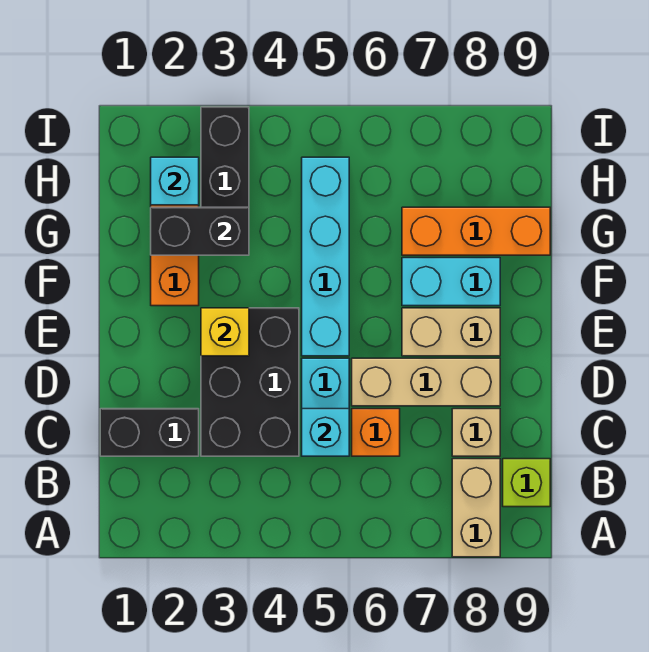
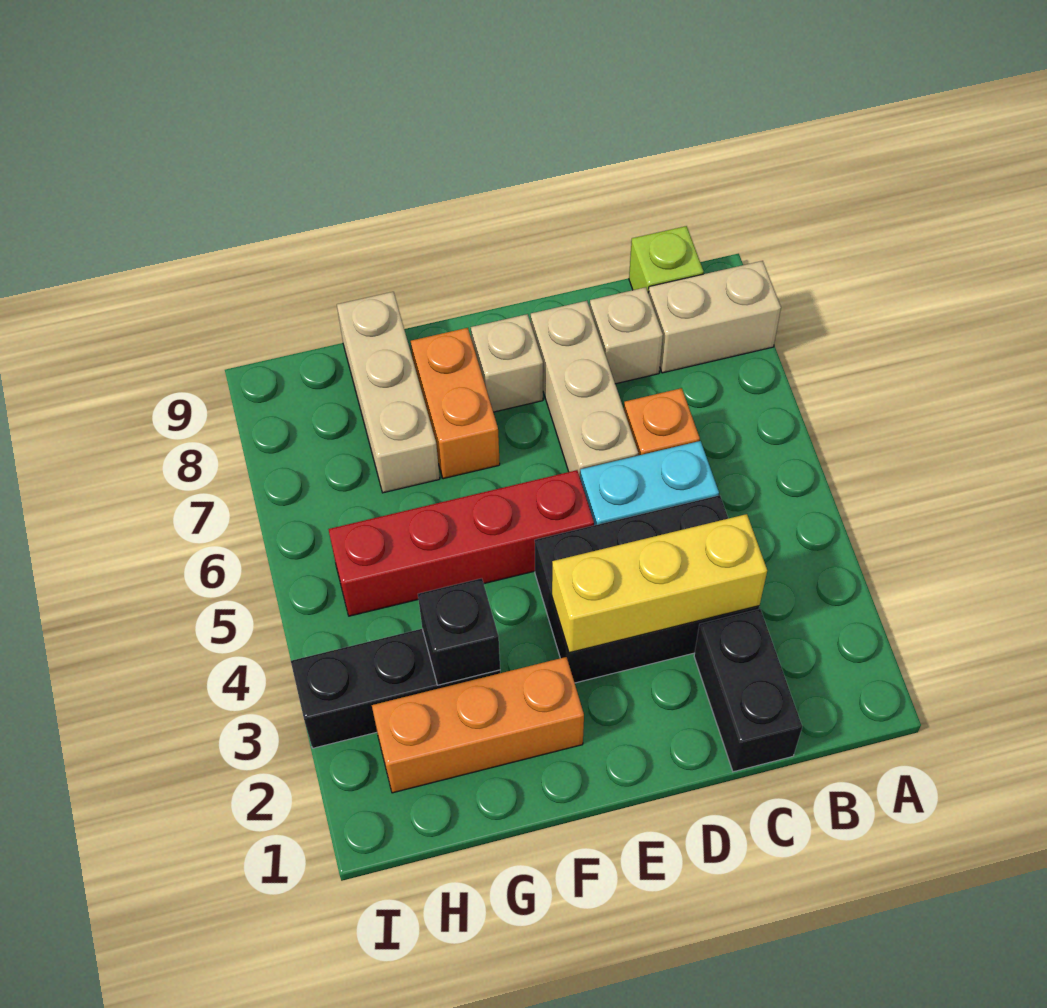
cyan brick C5 level 2 -> none
yellow brick E3 level 2 -> yellow brick C3:E3 level 2
cyan brick E5:H5 level 1 -> red brick E5:H5 level 1
tan brick E7:E8 level 1 -> tan brick E8 level 1
cyan brick F7:F8 level 1 -> orange brick F7:F8 level 1
black brick G2:G3 level 2 -> black brick G3 level 2
orange brick G7:G9 level 1 -> tan brick G7:G9 level 1
cyan brick H2 level 2 -> none

